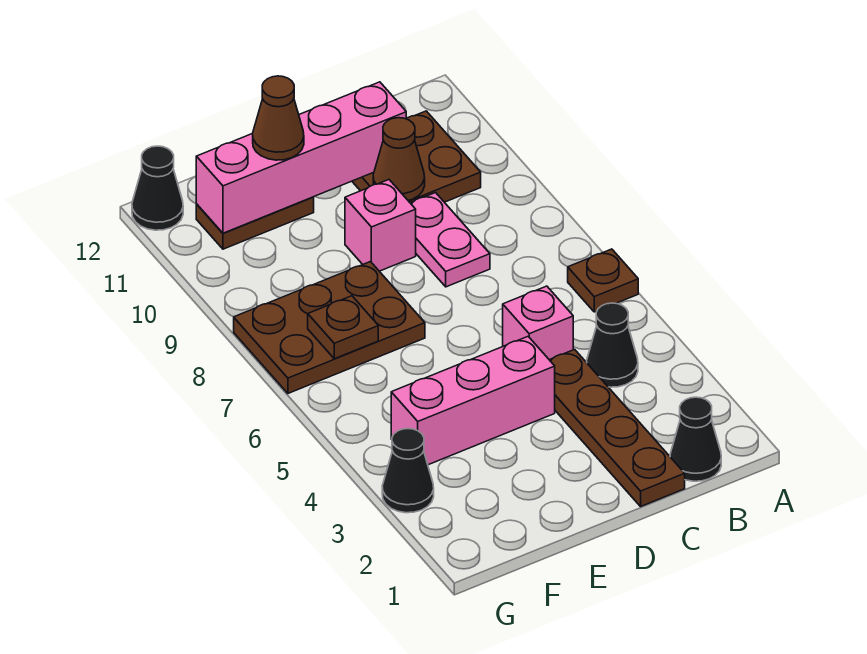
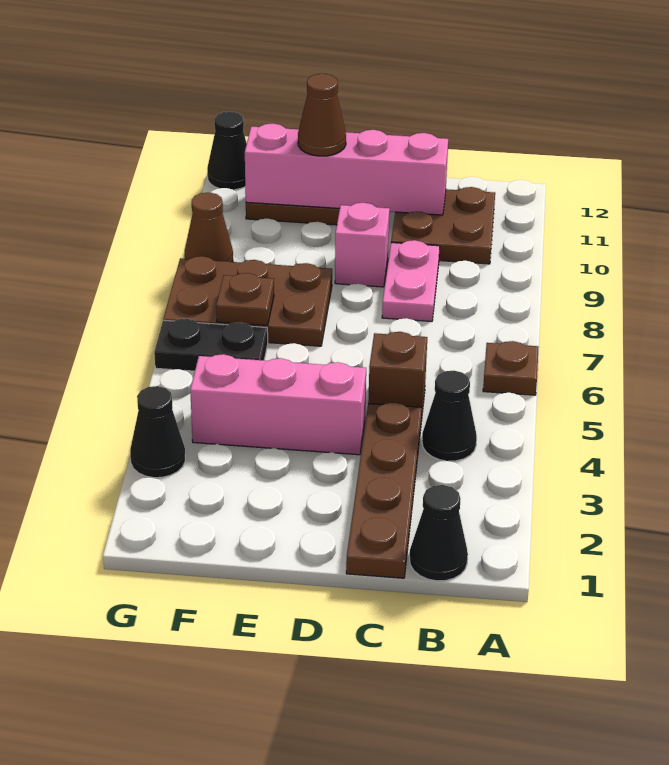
pink brick C5 level 1 -> brown brick C5 level 1
brown cone C10 level 2 -> brown cone G9 level 1
none -> black plate F6:G6 level 1

